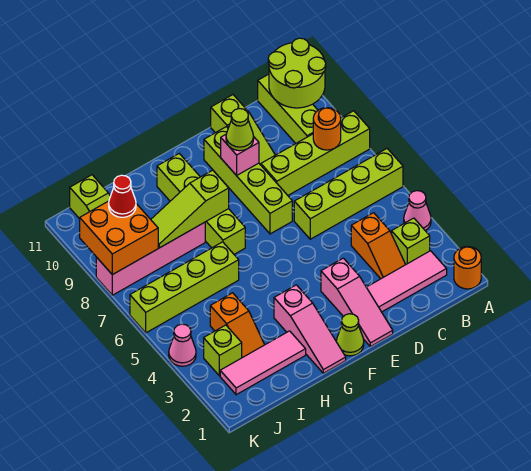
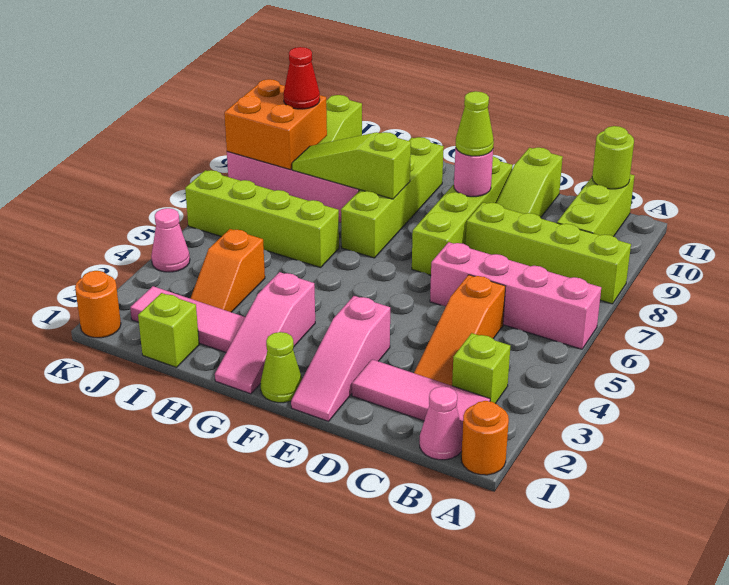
pink cone A4 level 1 -> pink cone B1 level 1
lime brick A6:D6 level 1 -> pink brick A6:D6 level 1
lime round brick A10:B11 level 2 -> lime round brick B11 level 2
orange round brick B8 level 2 -> orange round brick K1 level 1
orange slope C3:C4 level 1 top 4 -> orange slope C3:C5 level 1 top 5
pink brick E9 level 2 -> pink round brick E9 level 2
lime brick J3 level 1 -> lime brick I1 level 1

